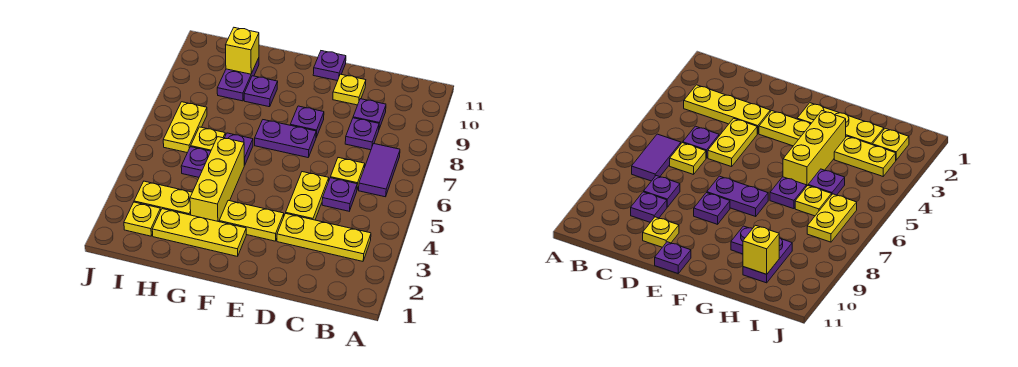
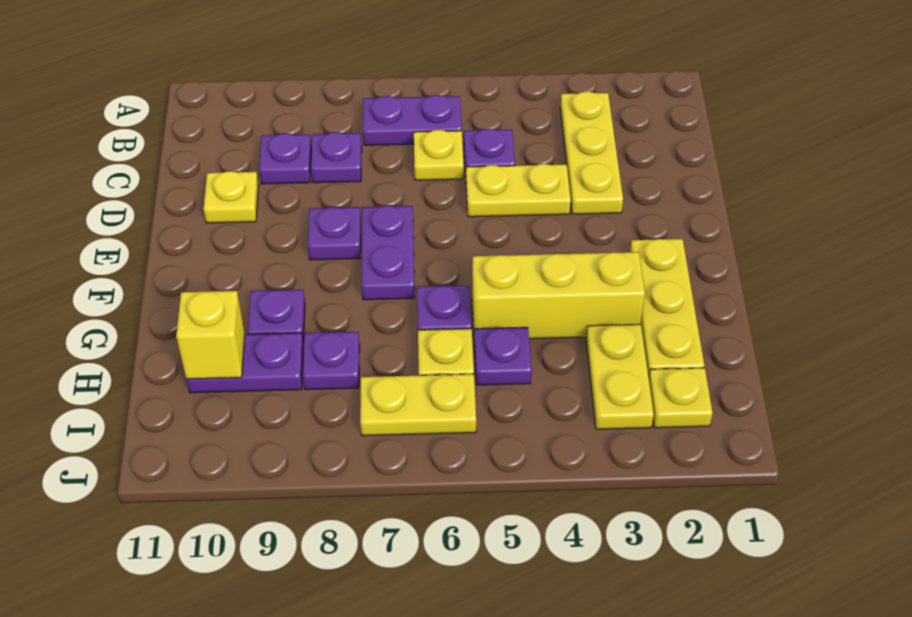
purple tile B6:B7 level 1 -> purple plate B6:B7 level 1
yellow plate E3:F3 level 1 -> none
purple plate E11 level 1 -> purple plate H8 level 1

